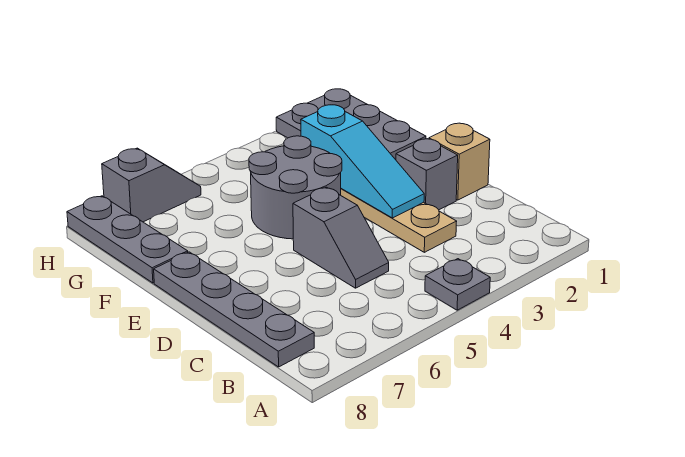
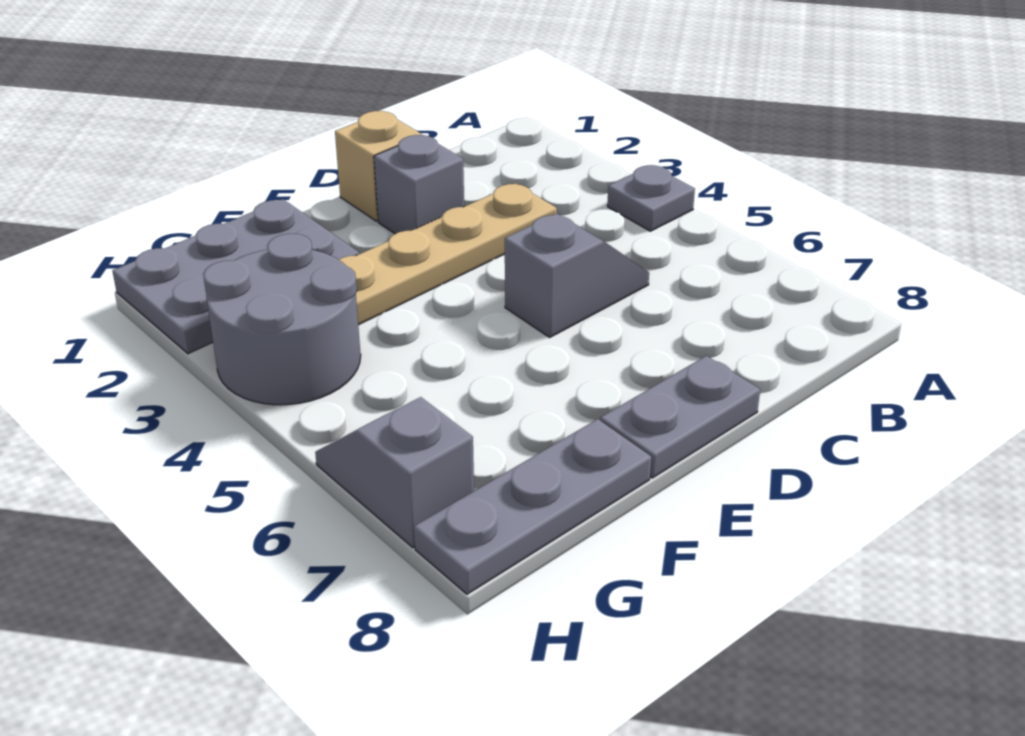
grey plate B8:E8 level 1 -> grey plate D8:E8 level 1
cyan slope D3:F3 level 2 top F -> none
grey round brick E4:F5 level 1 -> grey round brick G3:H4 level 1

